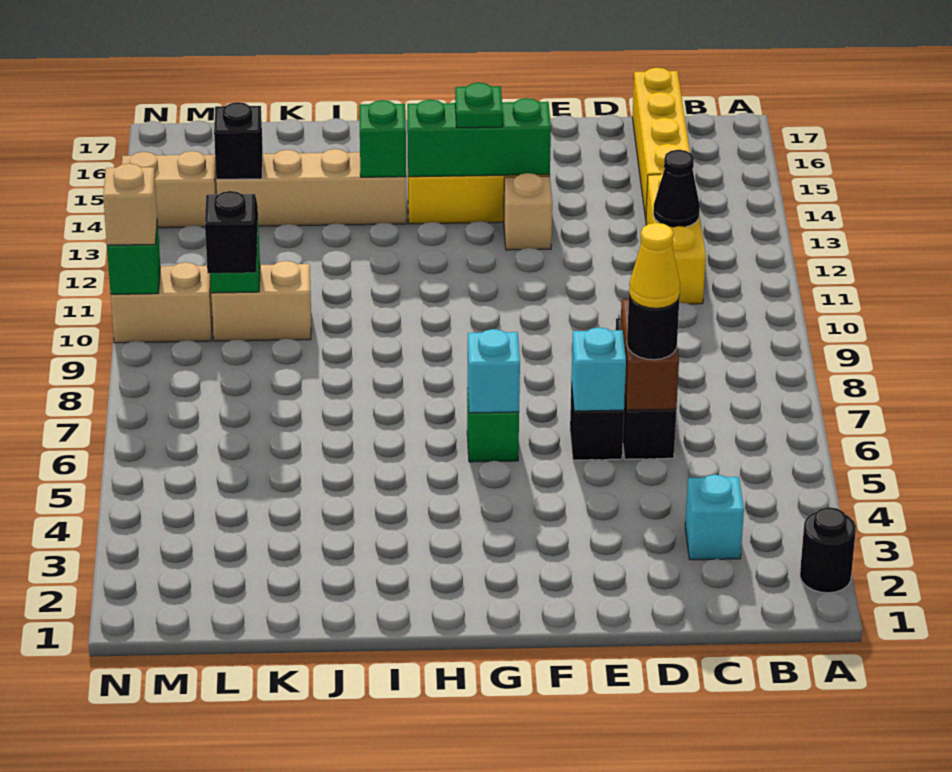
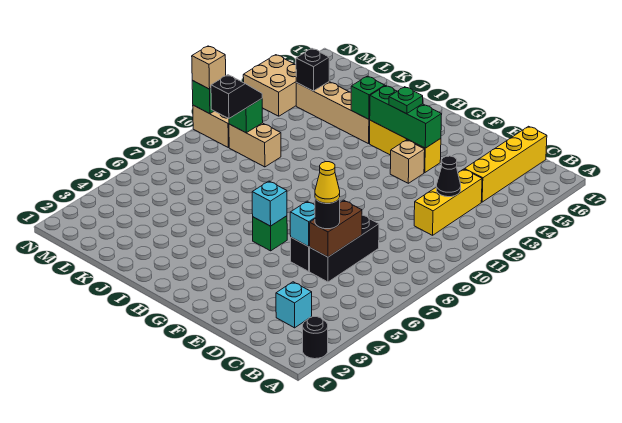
tan brick M14:N14 level 1 -> tan brick M13:N14 level 1

